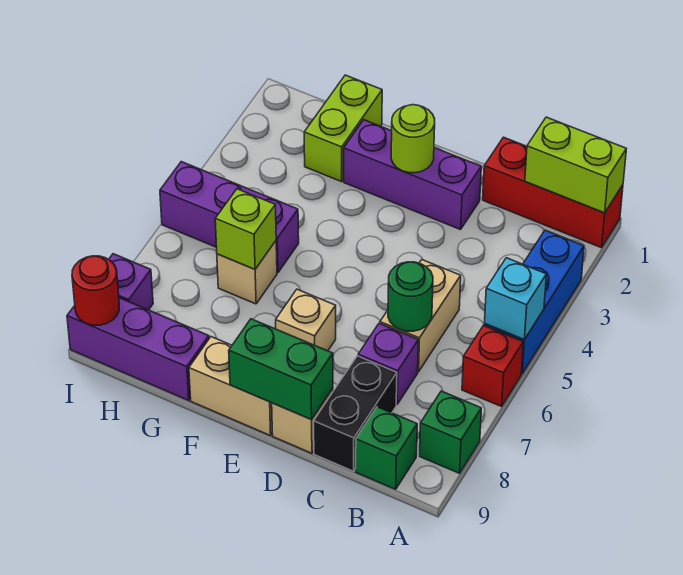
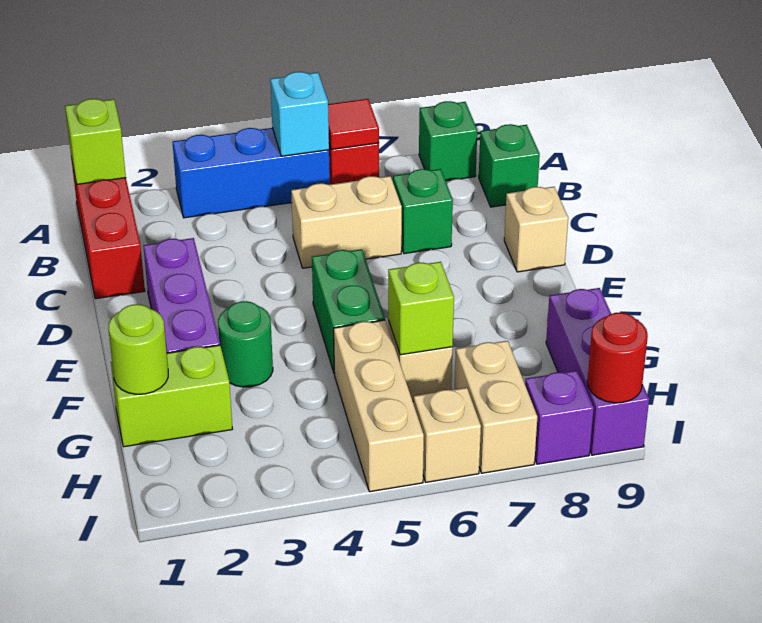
lime brick A1:B1 level 2 -> lime brick A1 level 2
none -> red tile A6 level 2
green round brick C6 level 2 -> green round brick F3 level 1
purple brick C7 level 1 -> green brick C7 level 1
black brick C8:C9 level 1 -> none
green brick D9:E9 level 2 -> green brick E5:F5 level 1
lime round brick E2 level 2 -> lime round brick G1 level 2
tan brick E7 level 1 -> tan brick I6 level 1
tan brick E9:F9 level 1 -> tan brick H7:I7 level 1
purple brick G5:I5 level 1 -> tan brick G5:I5 level 1

